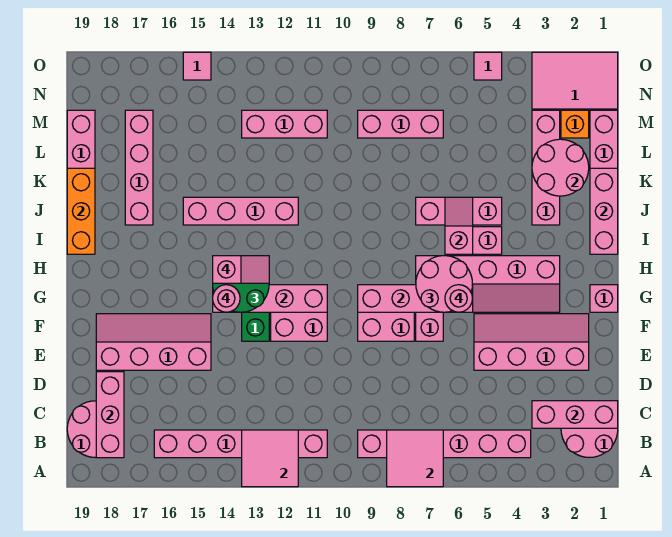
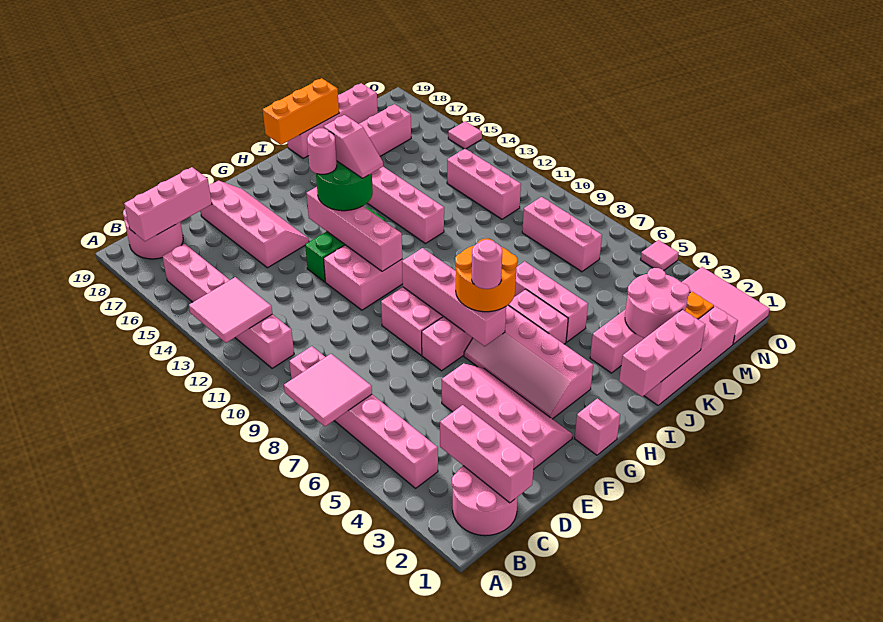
pink round brick G6:H7 level 3 -> orange round brick G6:H7 level 3
pink slope I6:J6 level 2 top I -> none

